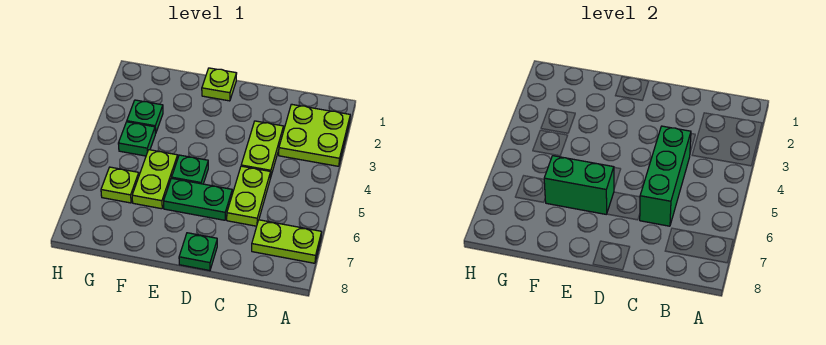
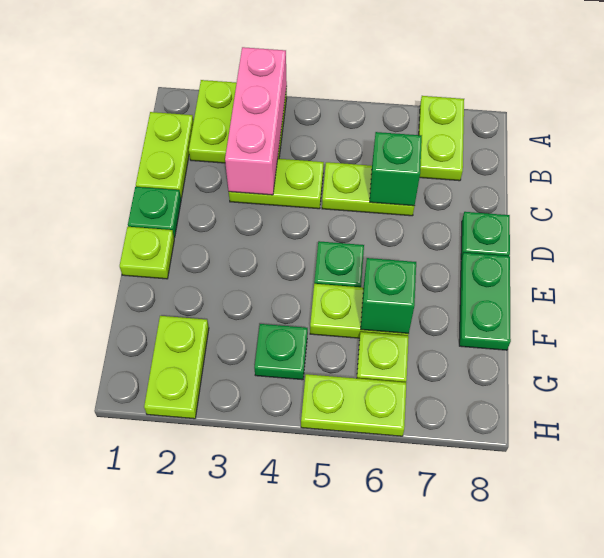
none -> pink brick A3:C3 level 2
none -> lime plate B1:C1 level 1
green brick C4:C6 level 2 -> green brick C6 level 2
green plate D6:E6 level 1 -> green plate E8:F8 level 1
green brick E6:F6 level 2 -> green brick F6 level 2
none -> lime plate G2:H2 level 1
green plate G3 level 1 -> green plate D1 level 1
none -> lime plate H5:H6 level 1

